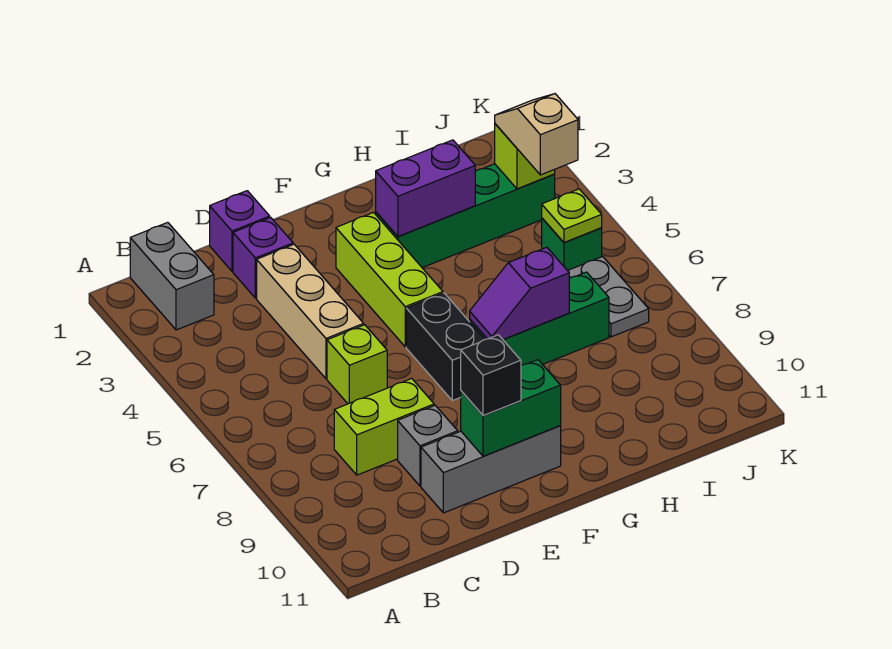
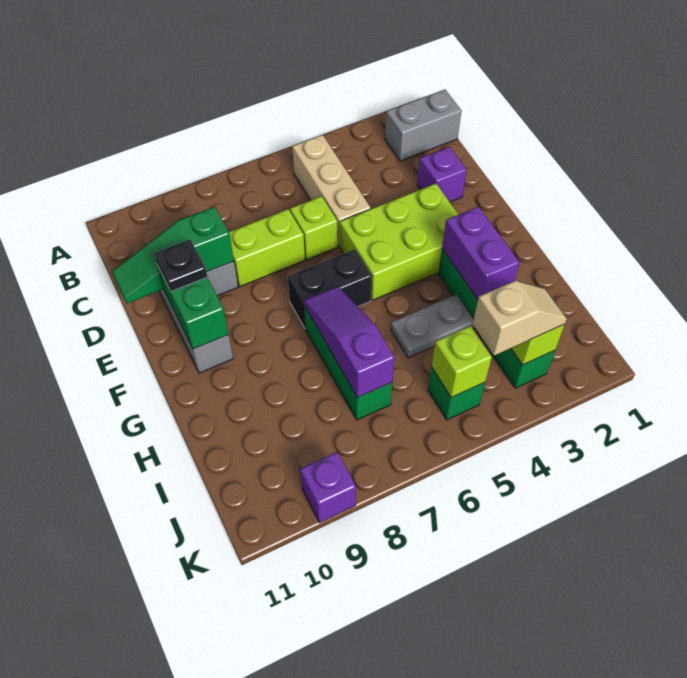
lime brick C8:D8 level 1 -> lime brick D7:D8 level 1
purple brick D1 level 1 -> purple brick K9 level 1
tan brick D3:D5 level 1 -> tan brick B5:D5 level 1
none -> green slope D9:D11 level 2 top 9
black brick E10 level 3 -> black plate E10 level 3
lime brick F3:F5 level 1 -> lime brick E3:F5 level 1
purple slope G7:H7 level 2 top H -> purple slope G7:I7 level 2 top I
lime plate J5 level 2 -> lime brick J5 level 2
grey plate J6:J7 level 1 -> grey plate H4:H5 level 1

